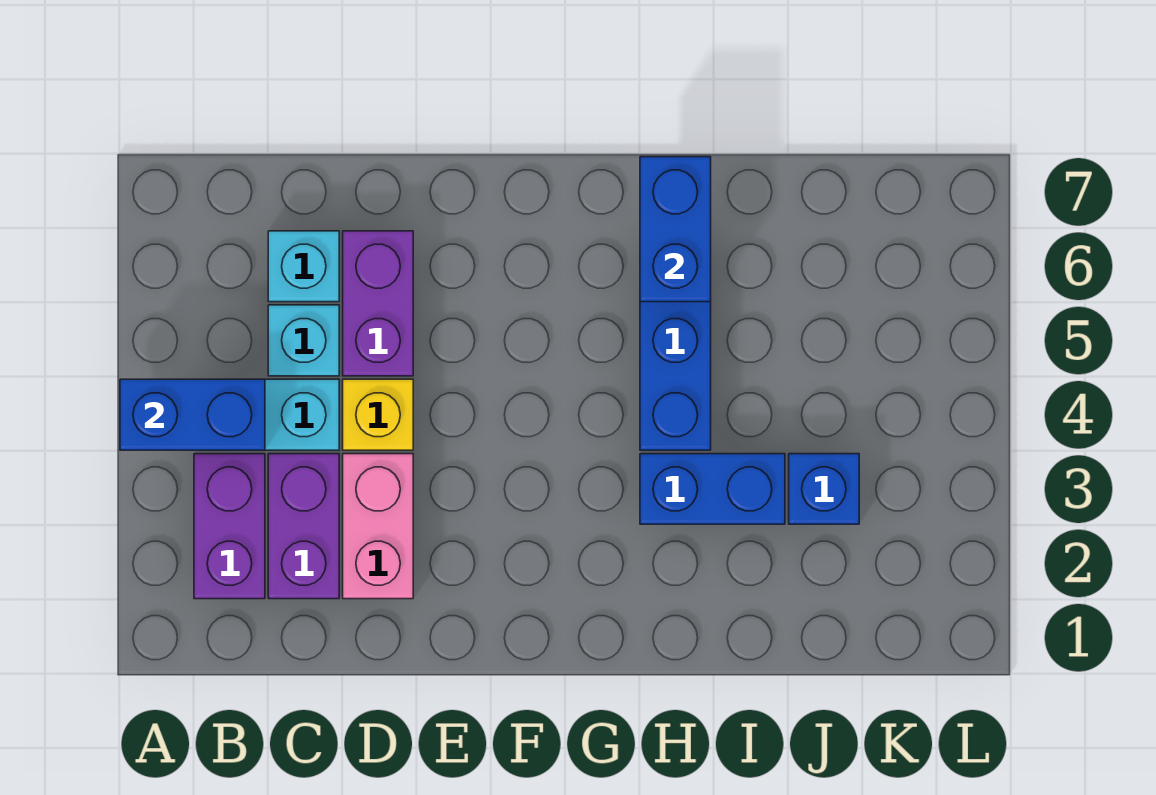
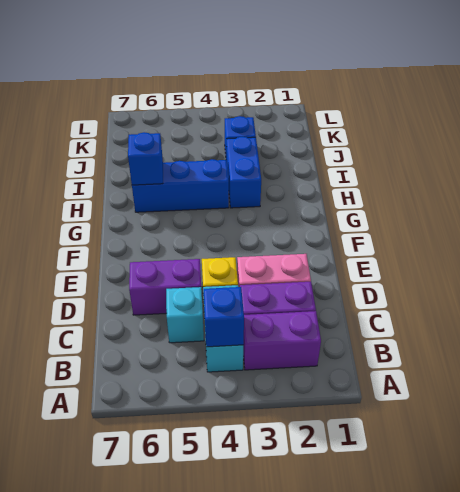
blue brick A4:B4 level 2 -> blue brick B4 level 2
cyan brick C6 level 1 -> none
blue brick H6:H7 level 2 -> blue brick H6 level 2

